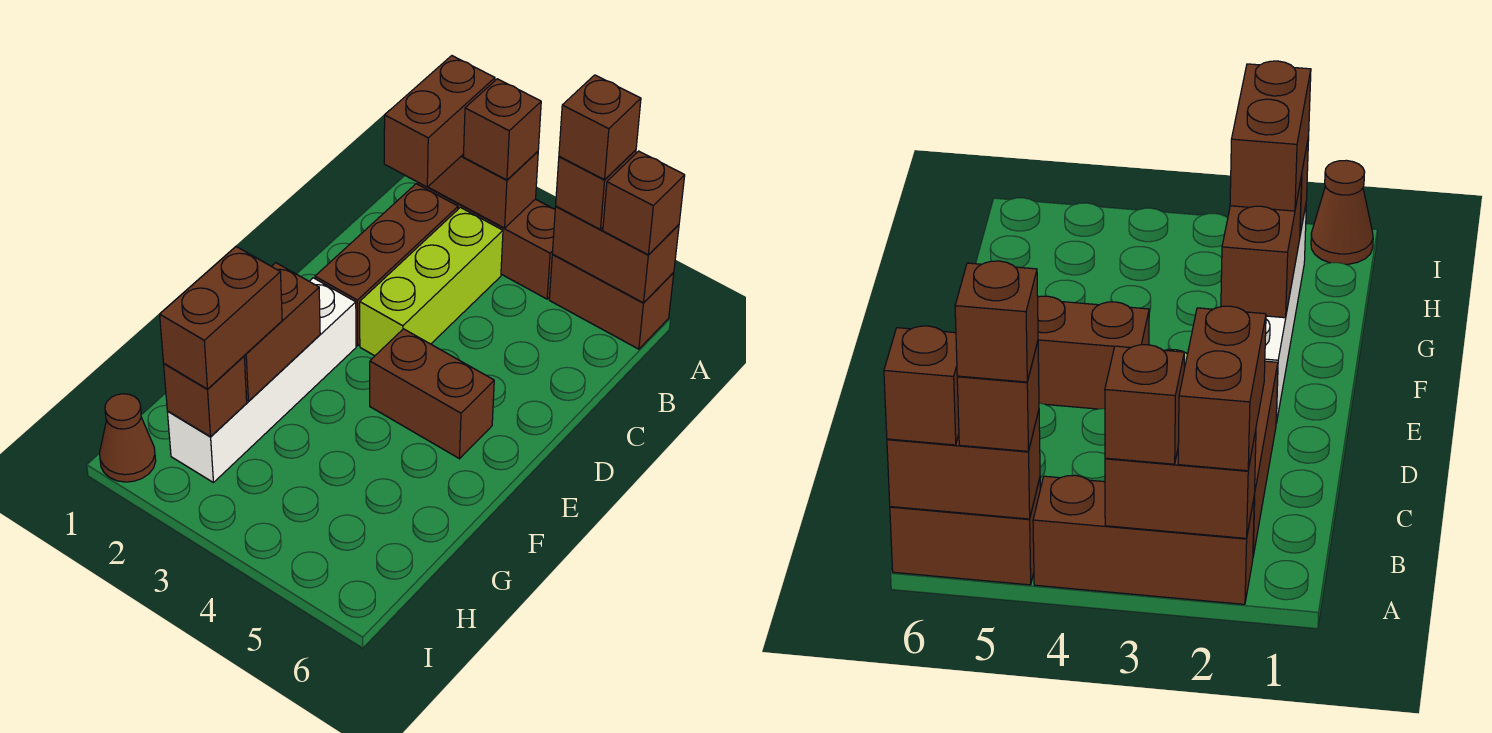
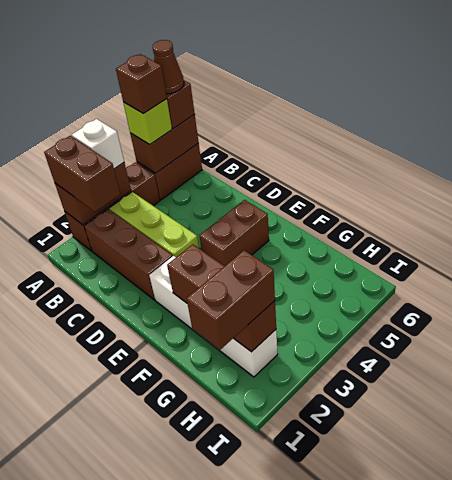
brown brick A3 level 3 -> white brick A3 level 3
brown brick A5 level 3 -> lime brick A5 level 3
brown brick G2:H2 level 3 -> brown brick H1:H2 level 3
brown cone I1 level 1 -> brown cone A6 level 4

